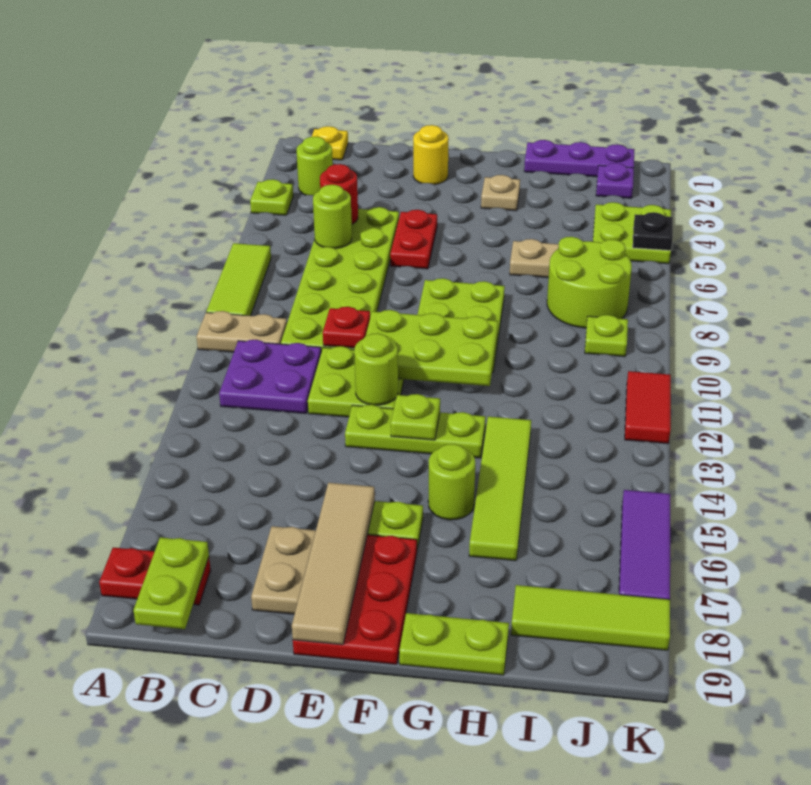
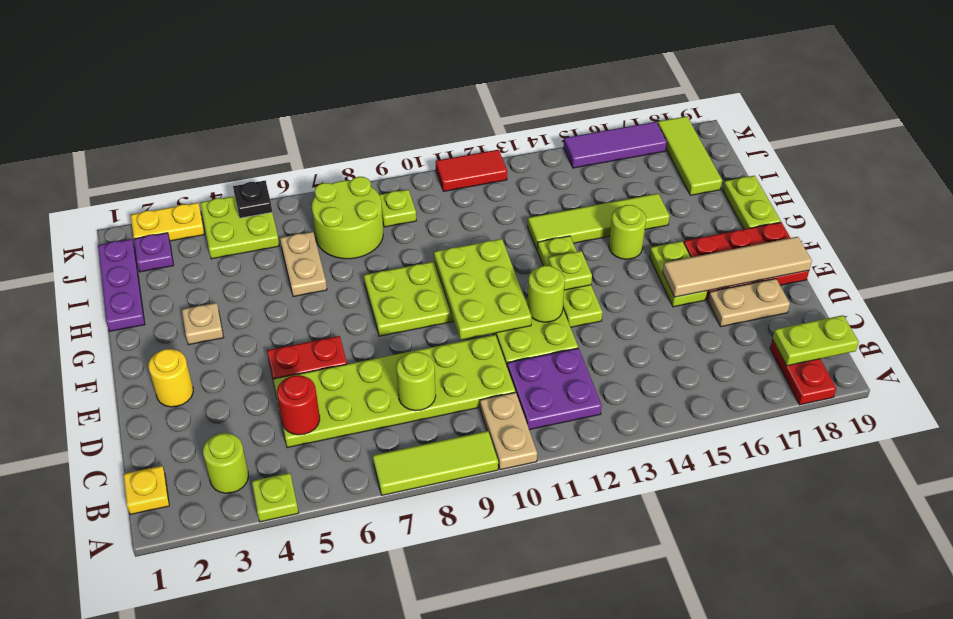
lime round brick C6 level 2 -> lime round brick C8 level 2
red plate D10 level 2 -> none
none -> yellow plate K2:K3 level 1

